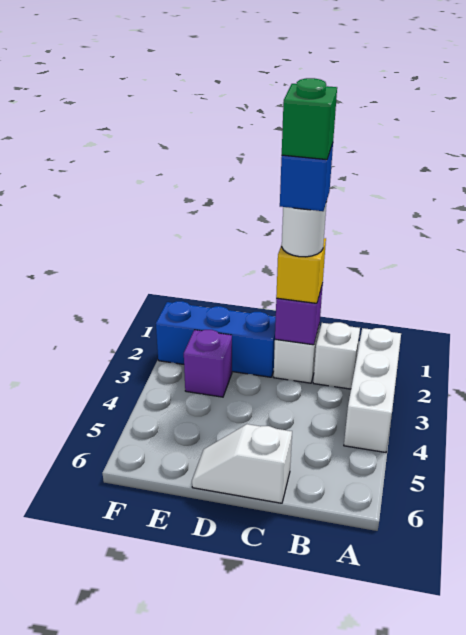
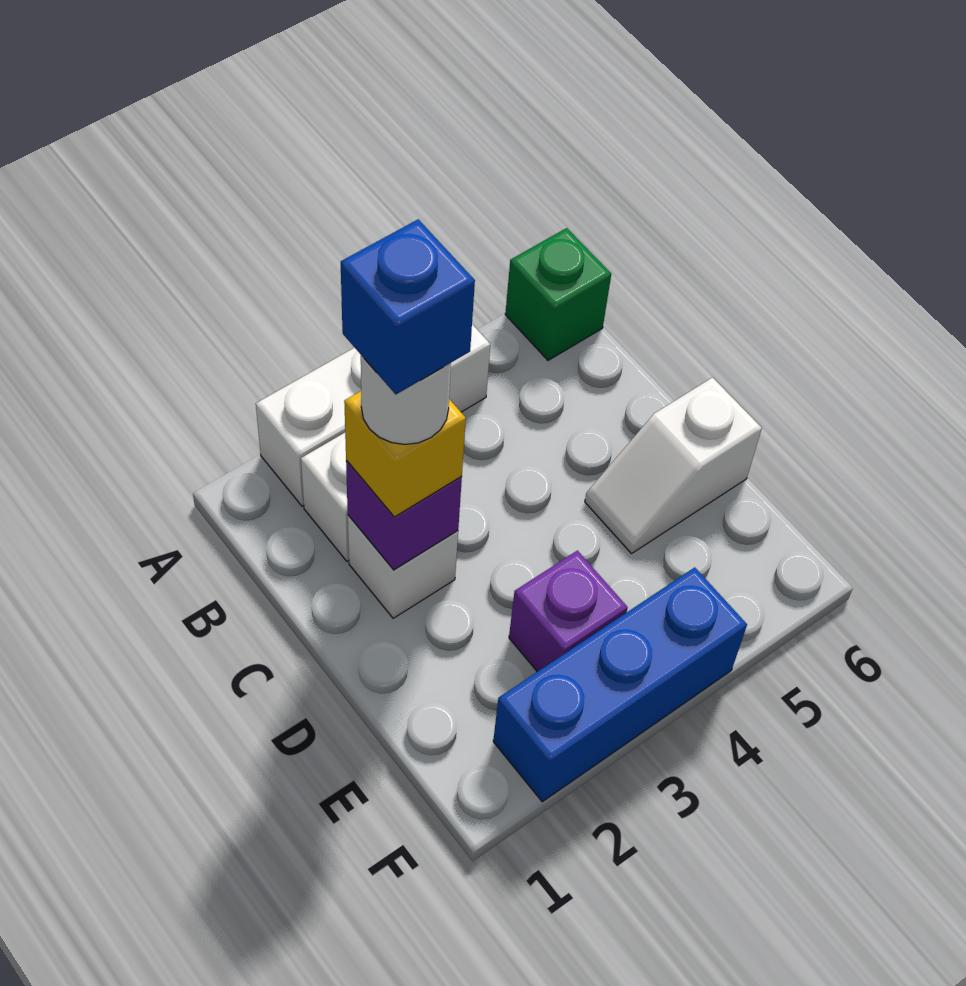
green brick C2 level 6 -> green brick A6 level 1
white slope C6:D6 level 1 top C -> white slope D5:D6 level 1 top 6
blue brick D2:F2 level 1 -> blue brick F2:F4 level 1

